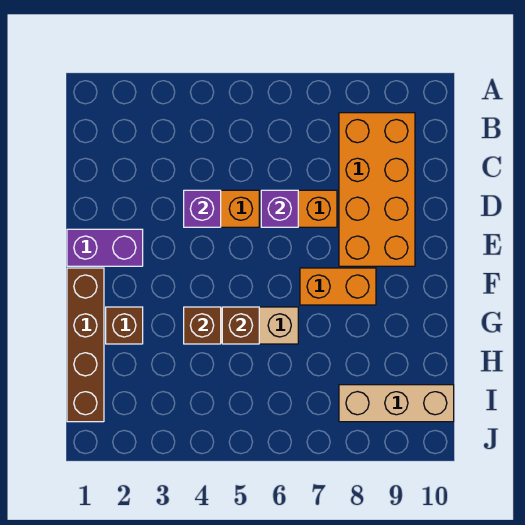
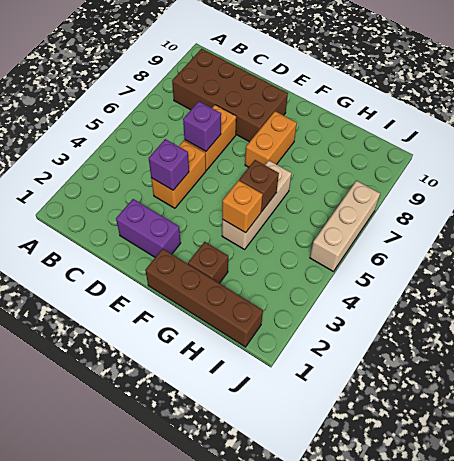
orange brick B8:E9 level 1 -> brown brick B8:E9 level 1
purple brick E1:E2 level 1 -> purple brick D2:E2 level 1
brown brick G4 level 2 -> orange brick G4 level 2
tan brick I8:I10 level 1 -> tan brick J5:J7 level 1

